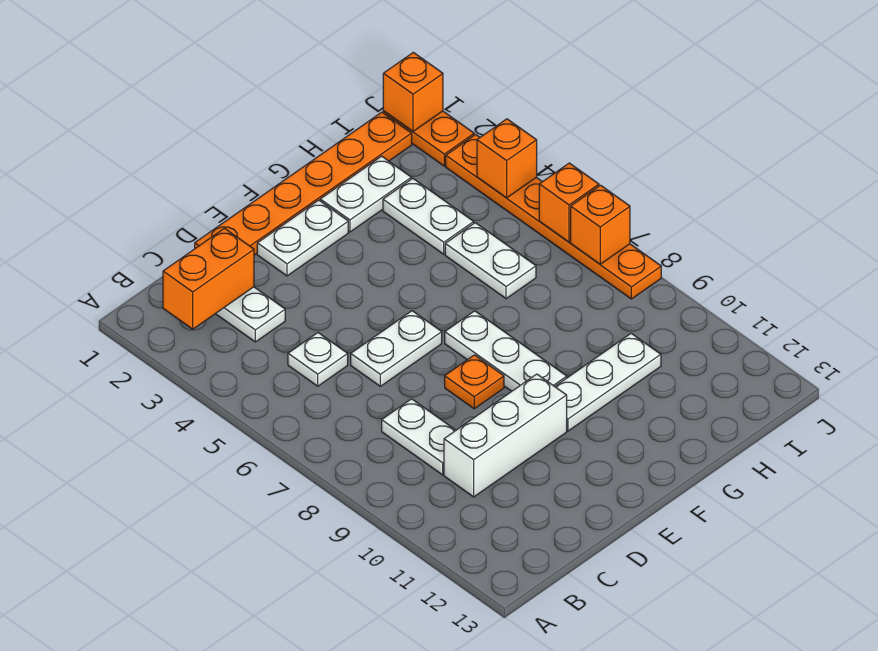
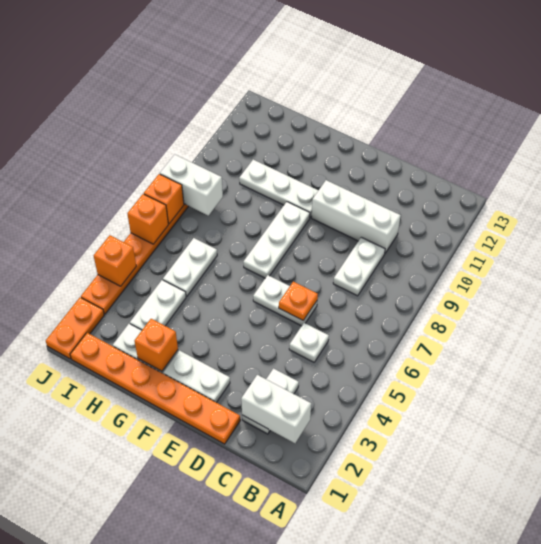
orange brick B2:C2 level 2 -> white brick B2:C2 level 2
orange plate E8 level 1 -> orange plate D6 level 2
none -> white brick I8:J8 level 2
orange brick J1 level 2 -> orange brick G2 level 2

